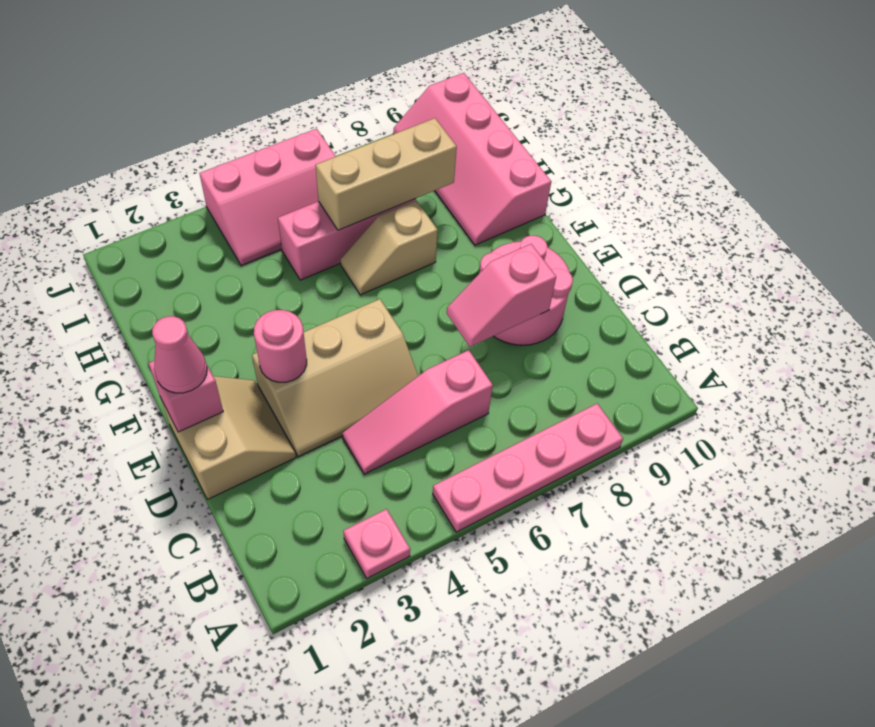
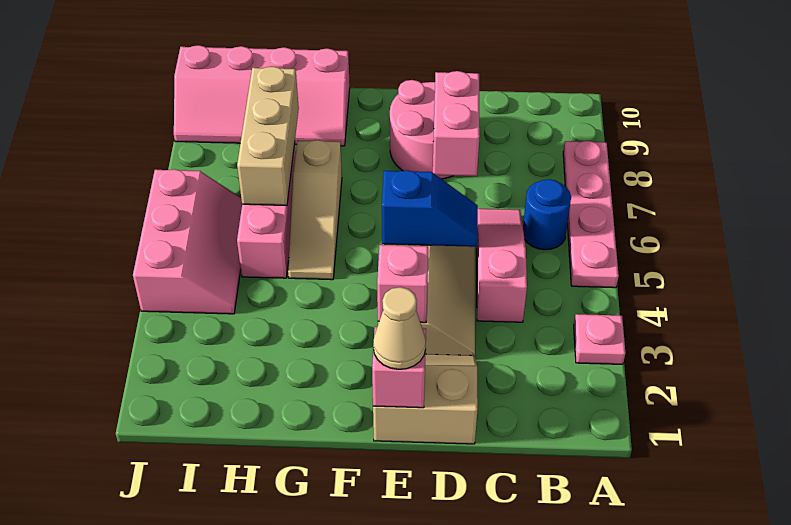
none -> blue round brick B6 level 1
pink slope C4:C6 level 1 top 6 -> pink slope C4:C6 level 1 top 4
none -> blue slope D5:E5 level 2 top E
pink slope D7:D8 level 2 top 8 -> pink brick D7:D8 level 2
pink cone E1 level 3 -> tan cone E1 level 3
pink round brick E3 level 2 -> pink brick E3 level 2
tan slope G6:G7 level 1 top 7 -> tan slope G5:G7 level 1 top 7

